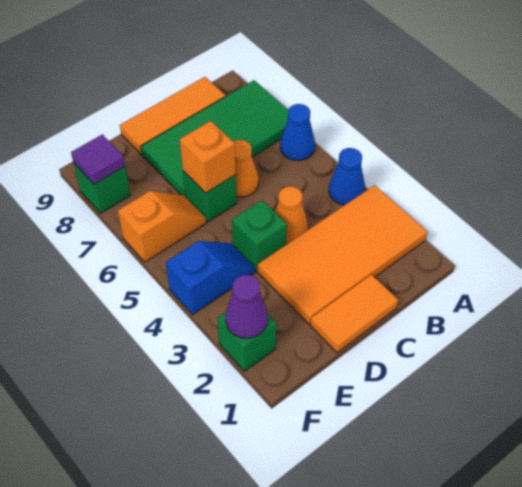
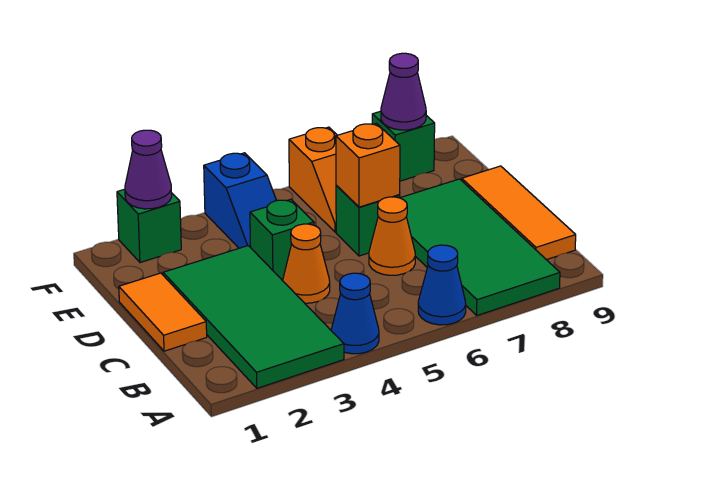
orange tile A2:D3 level 1 -> green tile A2:D3 level 1
purple tile F8 level 2 -> purple cone F8 level 2

